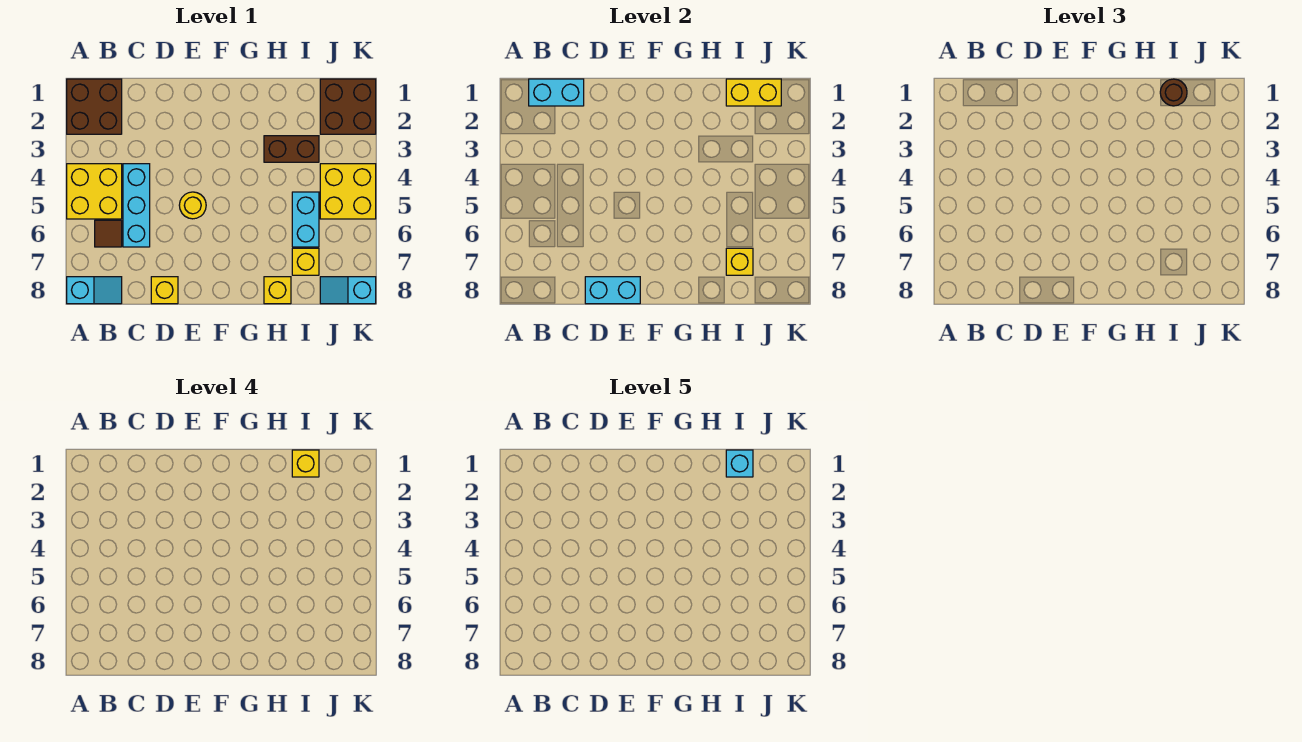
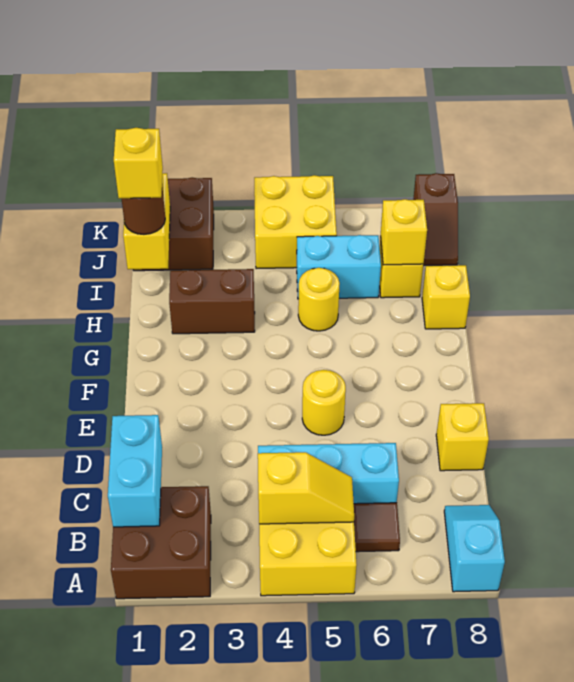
none -> yellow slope B4:B5 level 2 top 4
cyan brick D8:E8 level 2 -> none
brown brick H3:I3 level 1 -> brown brick H2:H3 level 1
none -> yellow round brick H5 level 1
cyan brick I1 level 5 -> none
cyan slope J8:K8 level 1 top K -> brown slope J8:K8 level 1 top K

